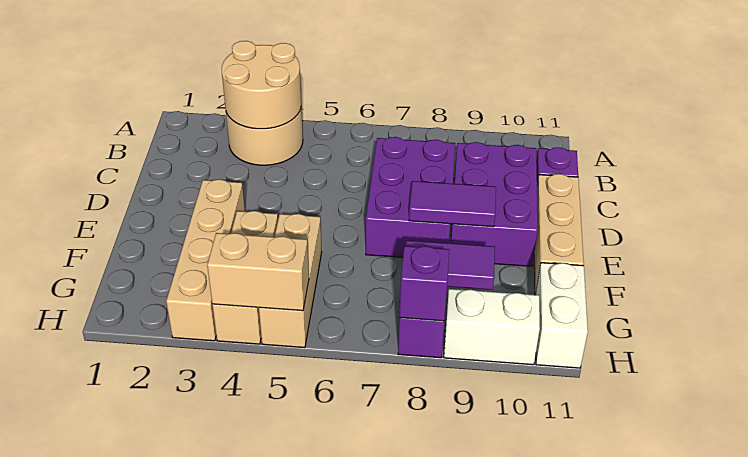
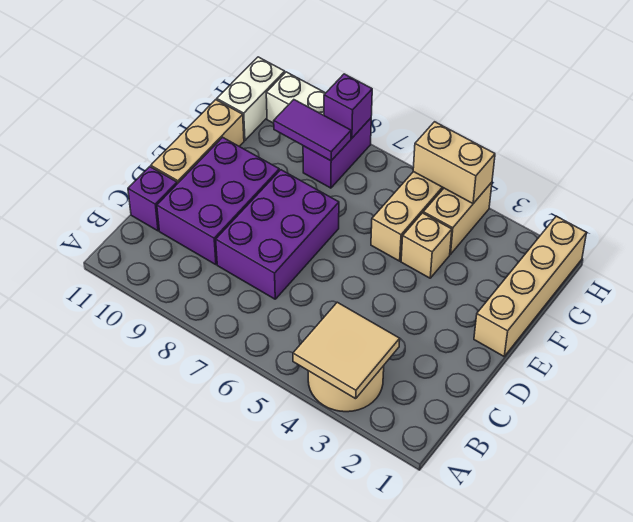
tan round brick A3:B4 level 2 -> tan tile A3:B4 level 2
tan brick E3:H3 level 1 -> tan brick E1:H1 level 1
purple tile E8:E9 level 2 -> none

